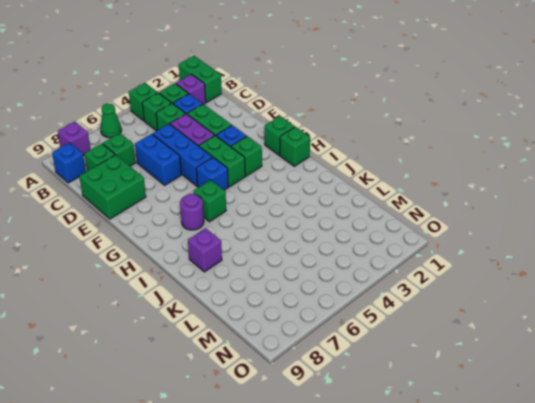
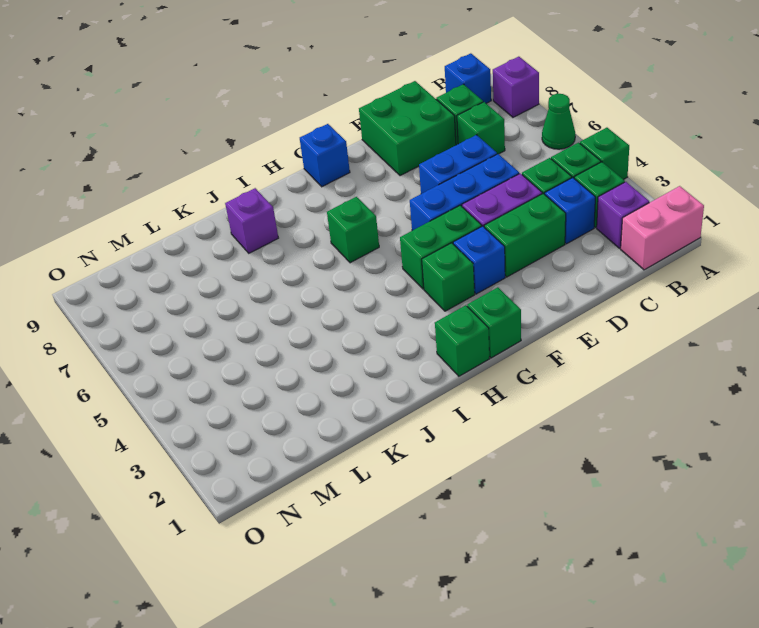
green brick A1:B1 level 1 -> pink brick A1:B1 level 1
blue brick G5 level 1 -> blue brick G9 level 1
purple round brick H7 level 1 -> none

